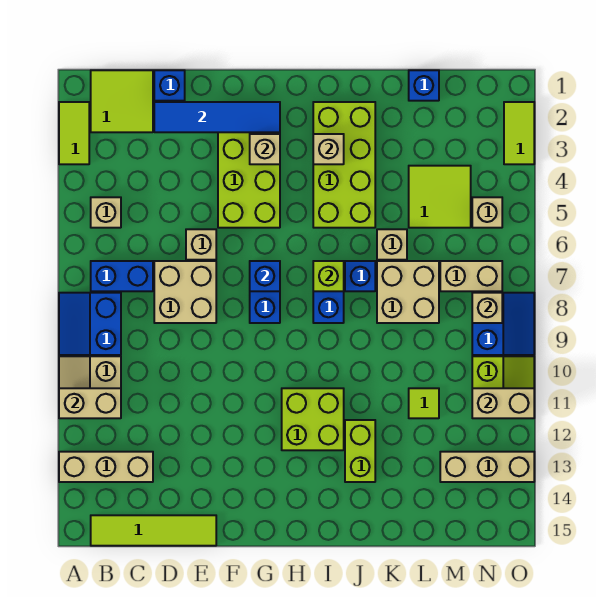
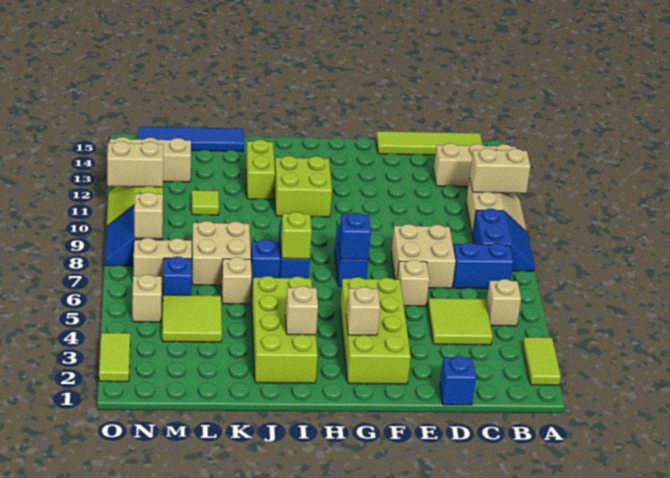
lime tile B1:C2 level 1 -> lime tile C4:D5 level 1
blue tile D2:G2 level 2 -> blue tile K15:N15 level 1
blue brick L1 level 1 -> blue brick M6 level 1

